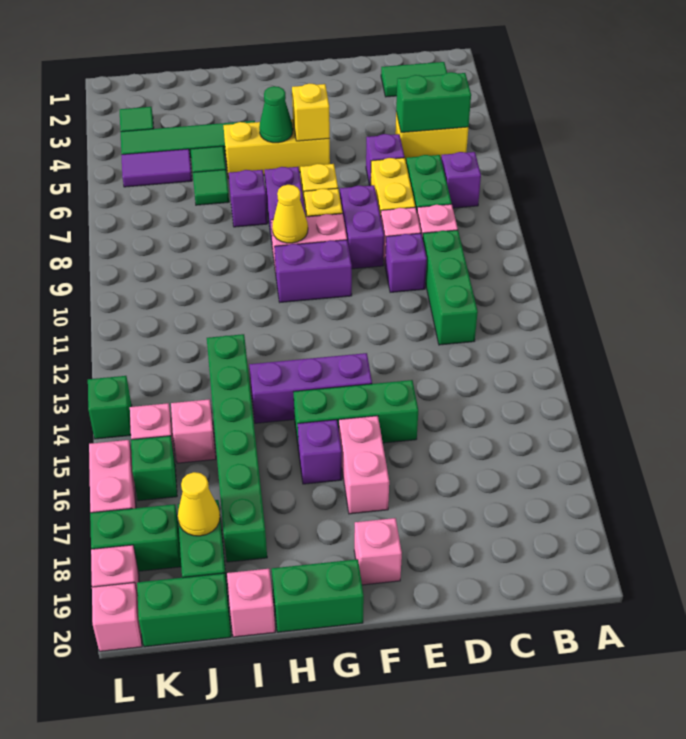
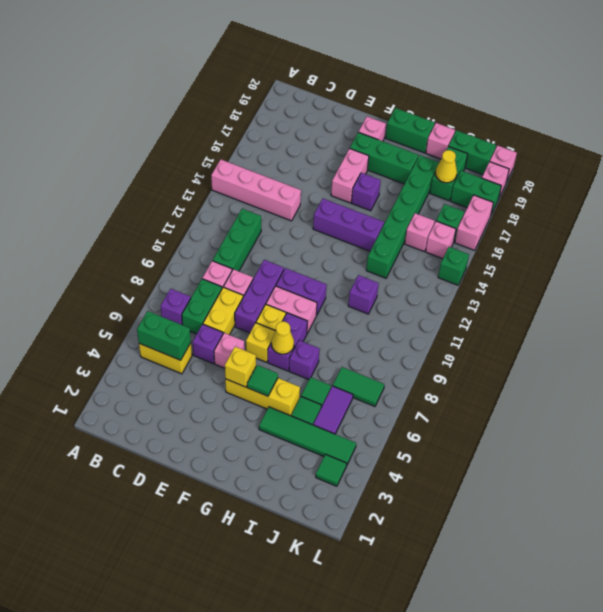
none -> pink brick A14:D14 level 1
green tile B2:C2 level 1 -> green tile J7:K7 level 1
purple brick D10 level 1 -> purple brick I11 level 1
none -> pink brick E6 level 1
purple brick E8:E9 level 1 -> purple brick E8:E10 level 1
green brick E15:G15 level 1 -> green brick F18:H18 level 1
green cone G5 level 2 -> green tile G5 level 2
yellow cone G9 level 2 -> yellow cone G7 level 2
purple tile J5:K5 level 1 -> purple tile J5:J6 level 1

